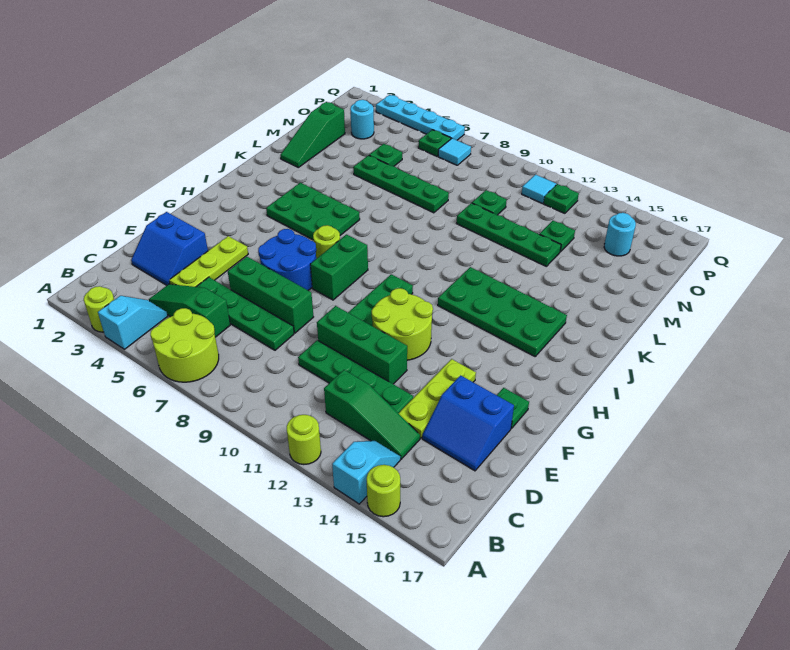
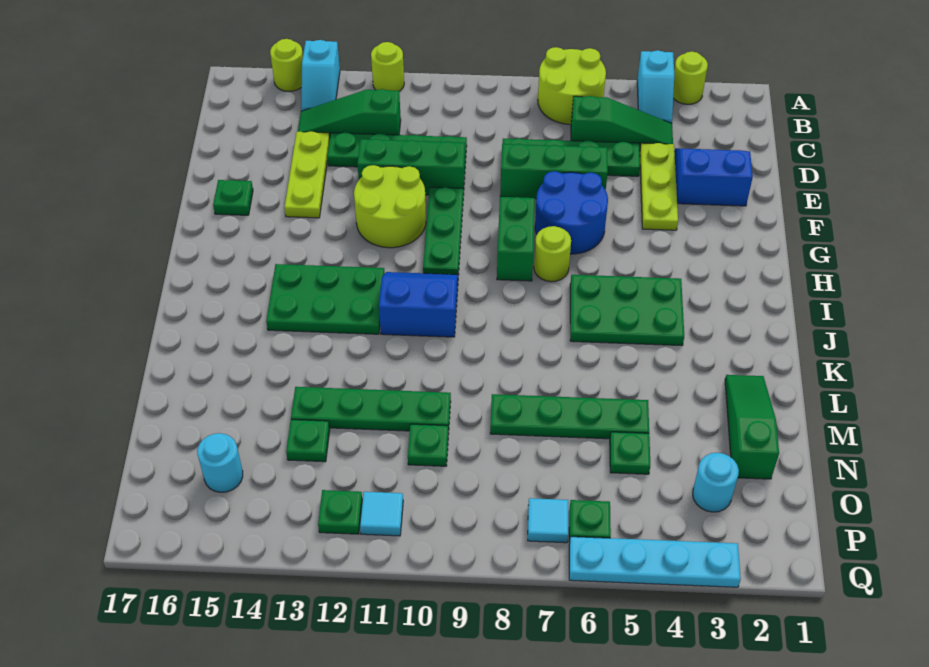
blue slope D15:E16 level 1 top E -> blue slope I10:J11 level 1 top J
green plate I12:J15 level 1 -> green plate I12:J14 level 1

